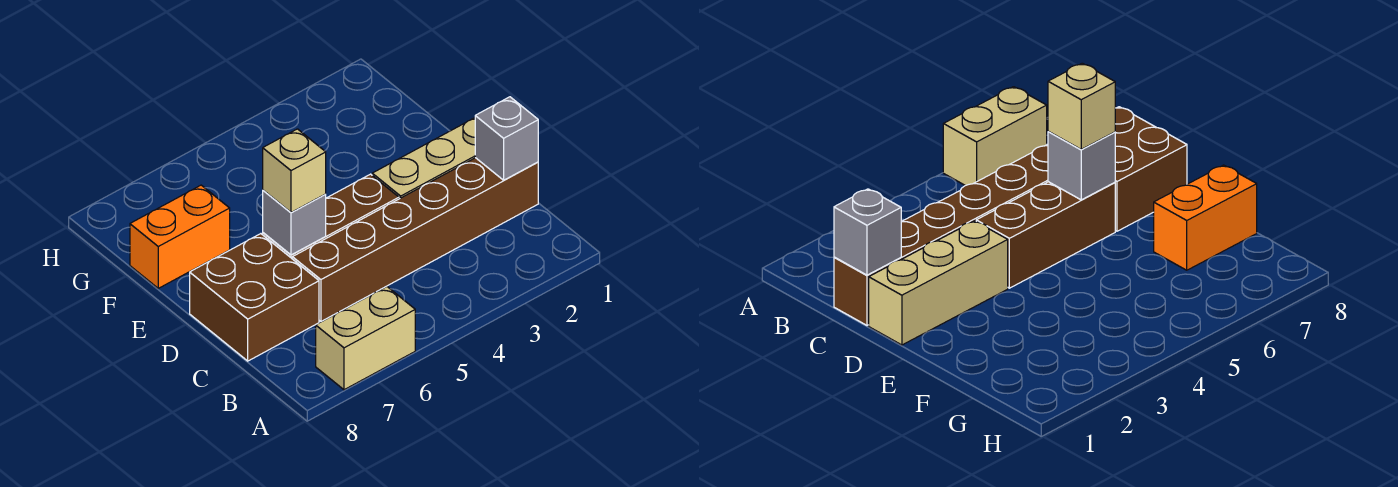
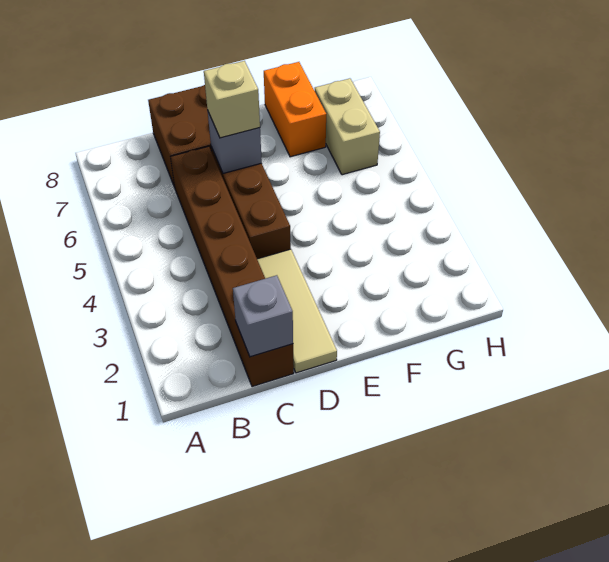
tan brick A6:A7 level 1 -> tan brick G6:G7 level 1
tan brick D1:D3 level 1 -> tan tile D1:D3 level 1

